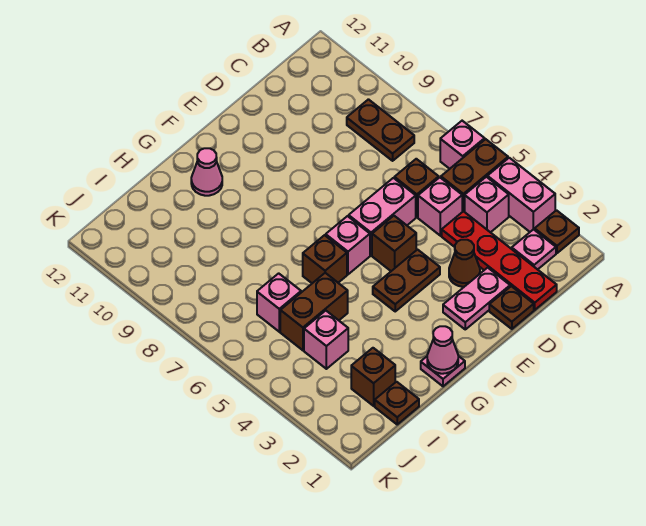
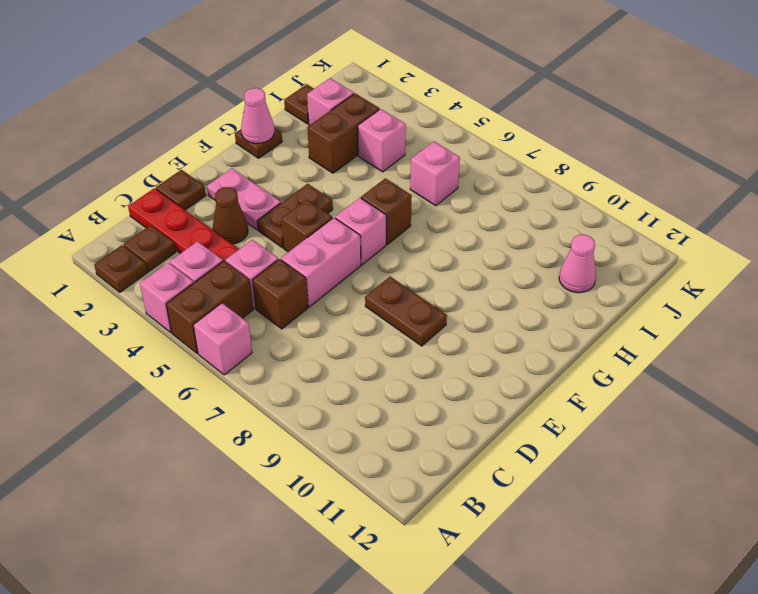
pink brick A3:A4 level 1 -> pink brick A4 level 1
pink plate B2 level 1 -> brown plate B2 level 1
brown plate B8:B9 level 1 -> brown plate E8:E9 level 1
pink plate D2:E2 level 1 -> pink plate E2:E3 level 1
pink plate G1 level 1 -> brown plate G1 level 1
pink cone G11 level 1 -> pink cone I11 level 1
brown brick H5:I5 level 1 -> brown brick H3:I3 level 1
brown brick I2 level 1 -> pink brick I2 level 1

